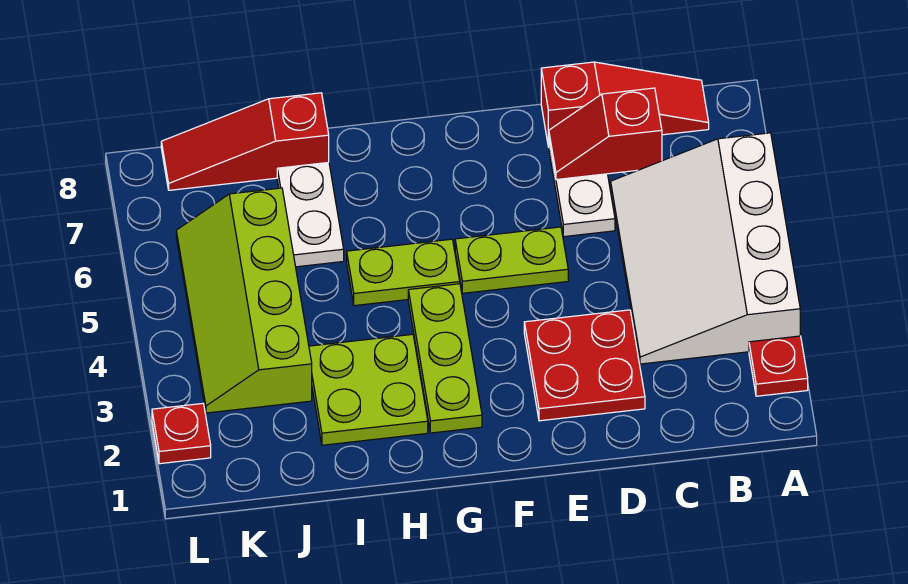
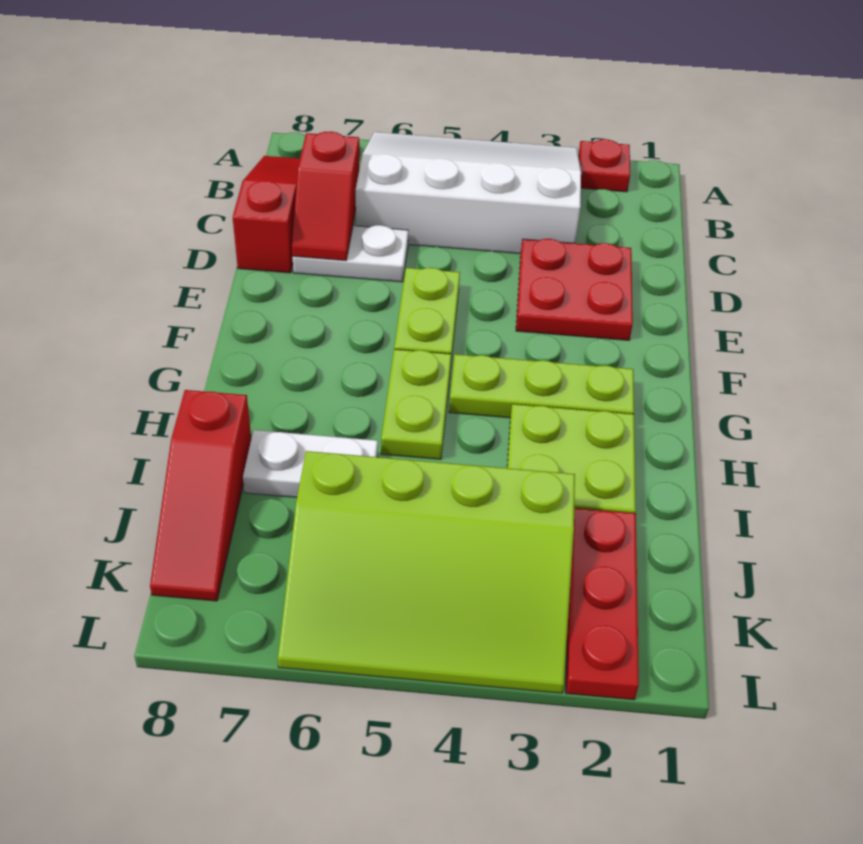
white slope A3:C6 level 1 top A -> white slope A3:C6 level 1 top C
lime slope J3:K6 level 1 top J -> lime slope J3:L6 level 1 top J
red plate L2 level 1 -> red plate J2:L2 level 1

